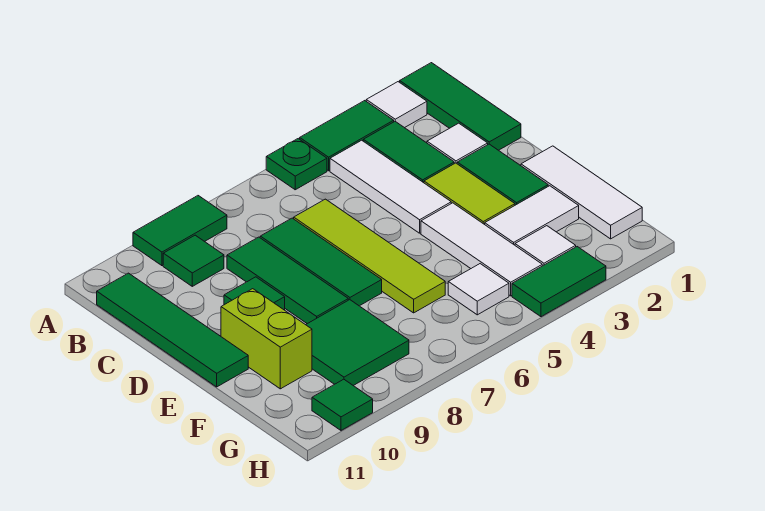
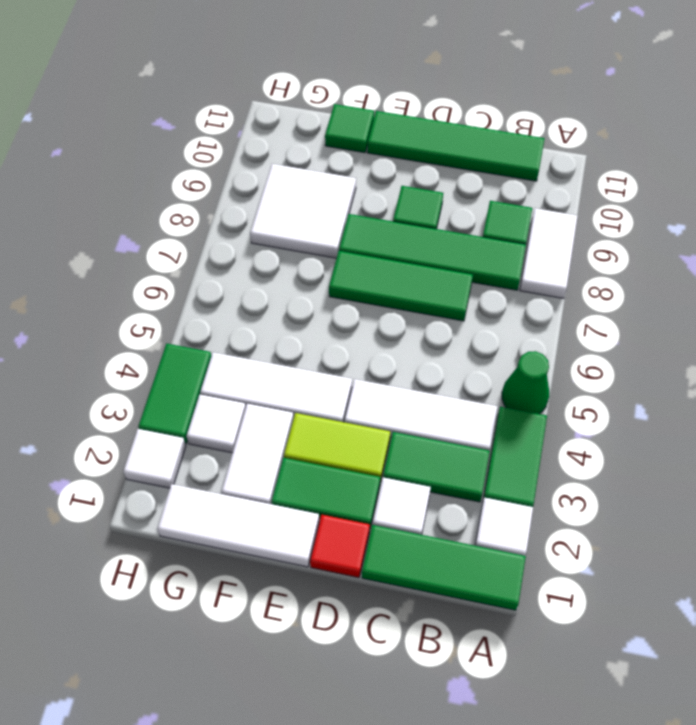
green plate A5 level 1 -> green cone A5 level 1
green tile A8:A9 level 1 -> white tile A8:A9 level 1
lime tile C6:F6 level 1 -> none
green tile C8:E8 level 1 -> green tile B8:E8 level 1
none -> red tile D1 level 1
lime brick E10:F10 level 1 -> none
green tile F8:G9 level 1 -> white tile F8:G9 level 1
white tile G5 level 1 -> white tile H2 level 1
green tile H10 level 1 -> green tile F11 level 1

